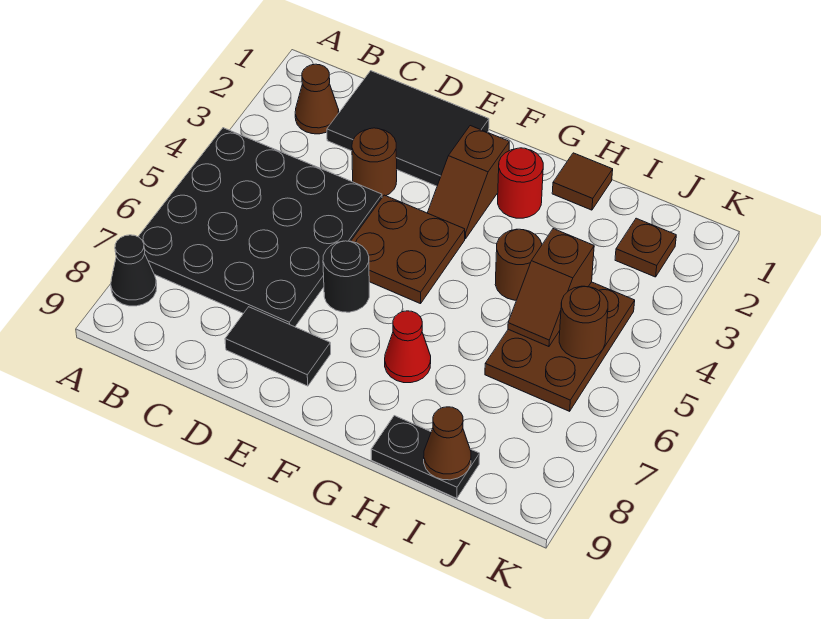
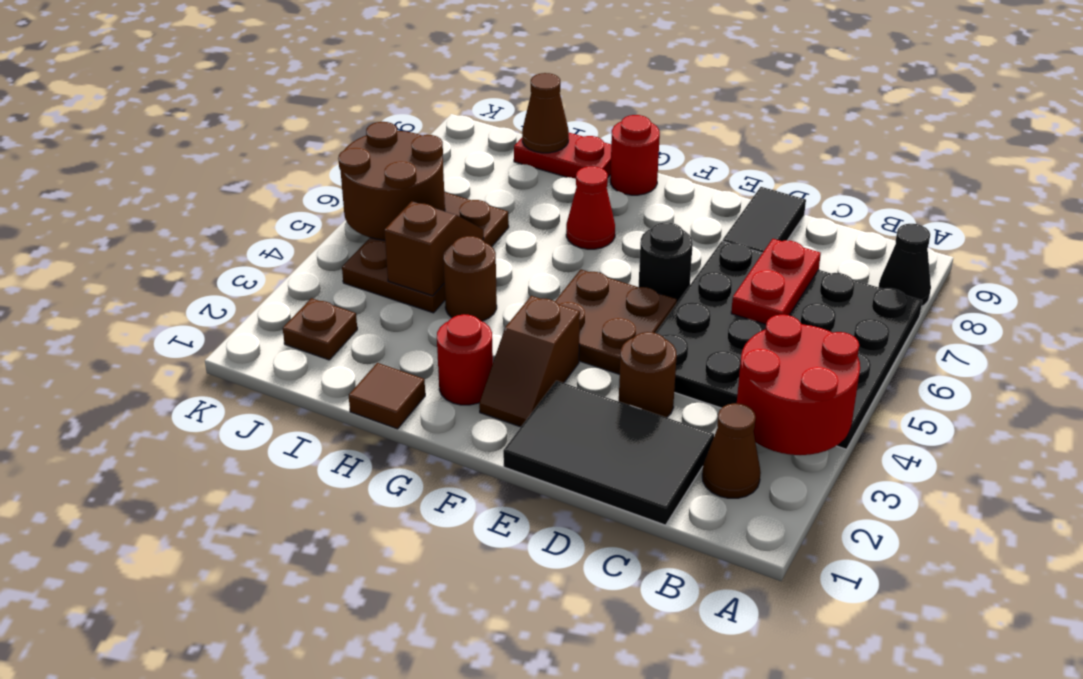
none -> red round brick A3:B4 level 2
none -> red plate C6:C7 level 2
black tile D8:E8 level 1 -> black tile D8:D9 level 1
brown slope F2:F3 level 1 top 2 -> brown slope F2:F3 level 1 top 3
none -> red round brick G9 level 1
black plate H9:I9 level 1 -> red plate H9:I9 level 1
brown round brick J5 level 2 -> brown round brick J5:K6 level 2

